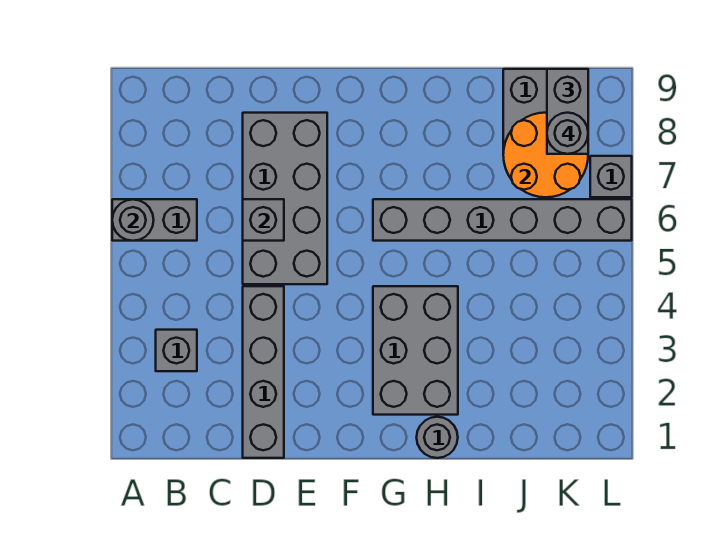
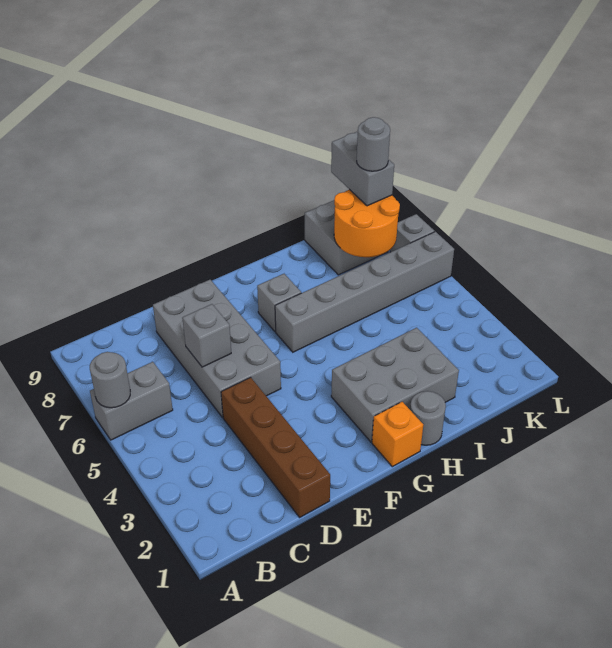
grey brick B3 level 1 -> grey brick G7 level 1
grey brick D1:D4 level 1 -> brown brick D1:D4 level 1
none -> orange brick G1 level 1
grey brick G2:H4 level 1 -> grey brick G2:I3 level 1

